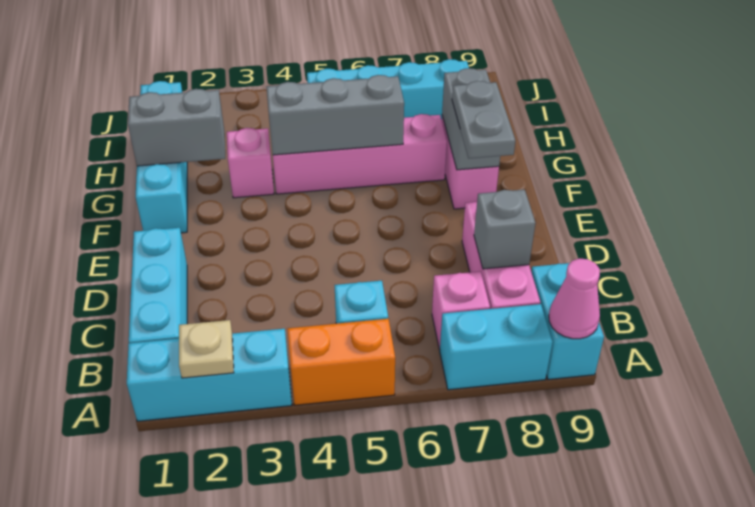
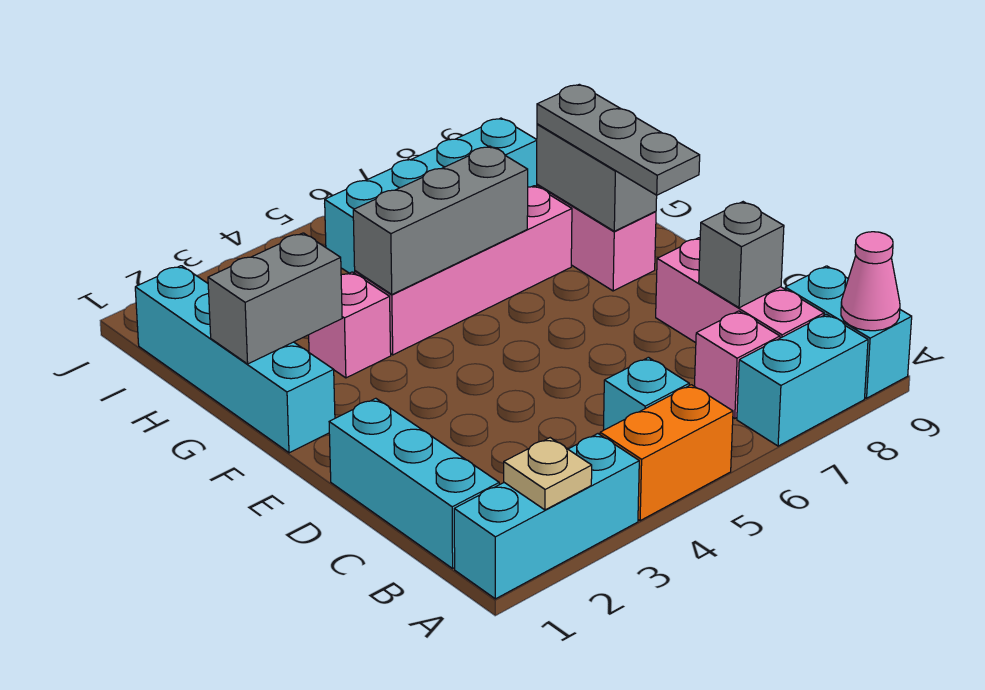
grey plate E8:F8 level 3 -> grey plate E8:G8 level 3

